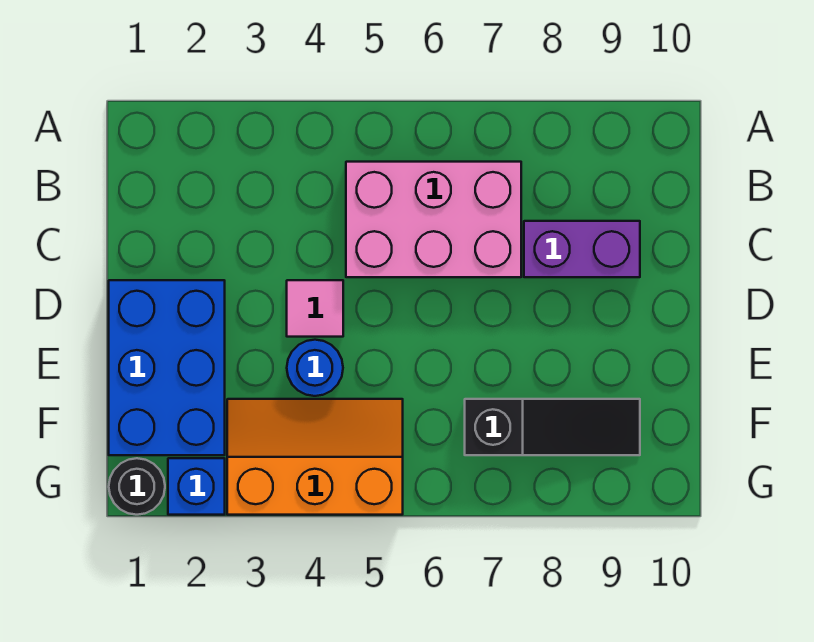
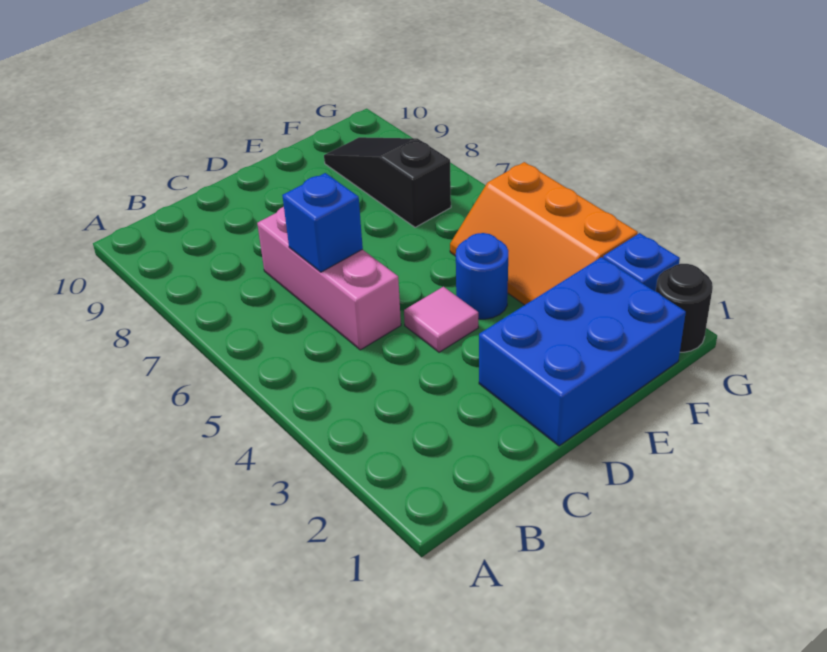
pink brick B5:C7 level 1 -> pink brick C5:C7 level 1
none -> blue brick C6 level 2
purple brick C8:C9 level 1 -> none

